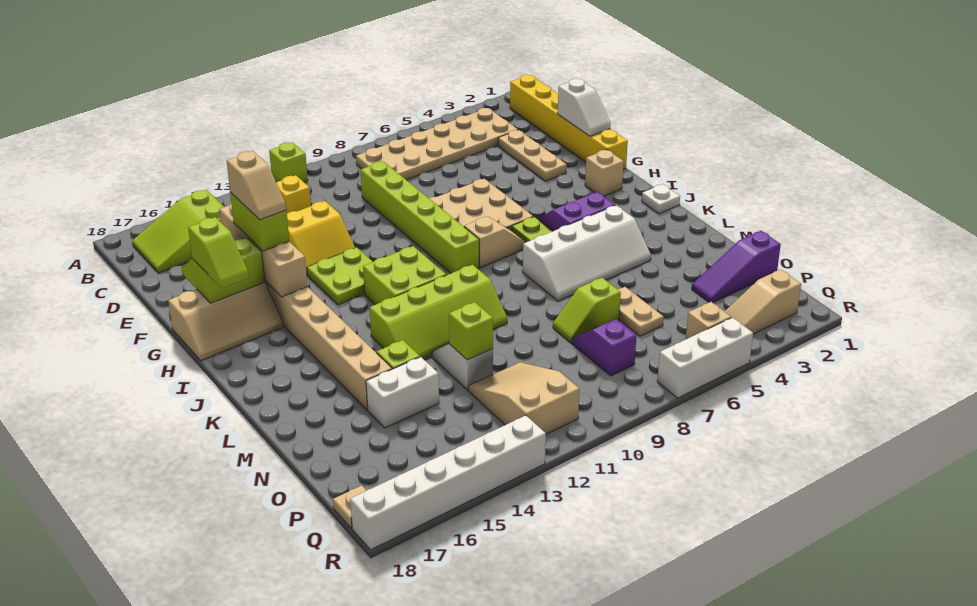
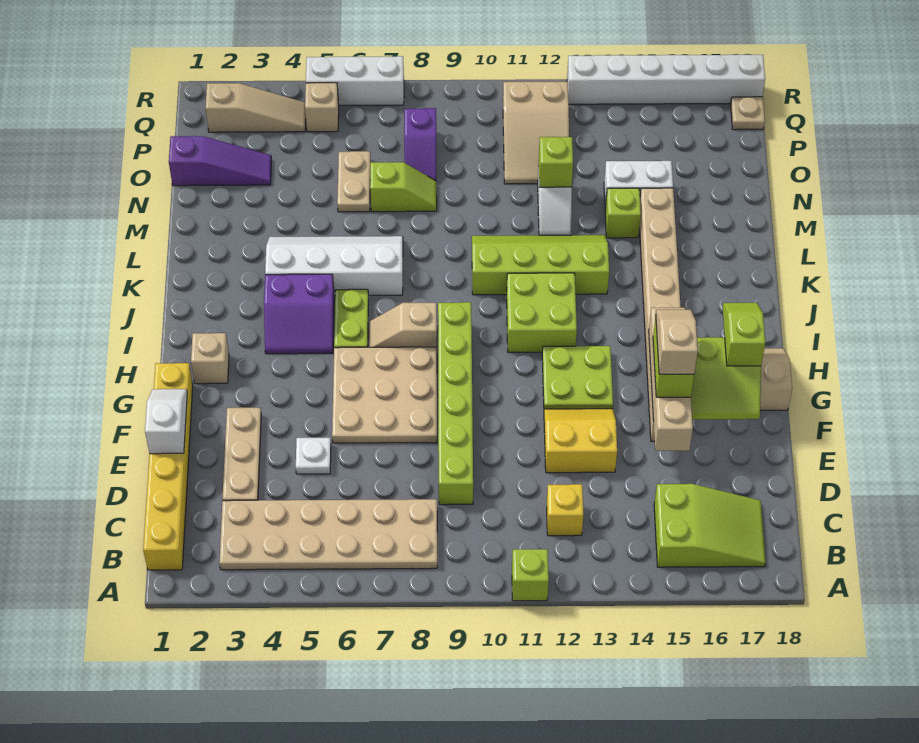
white plate J1 level 1 -> white plate E5 level 1

